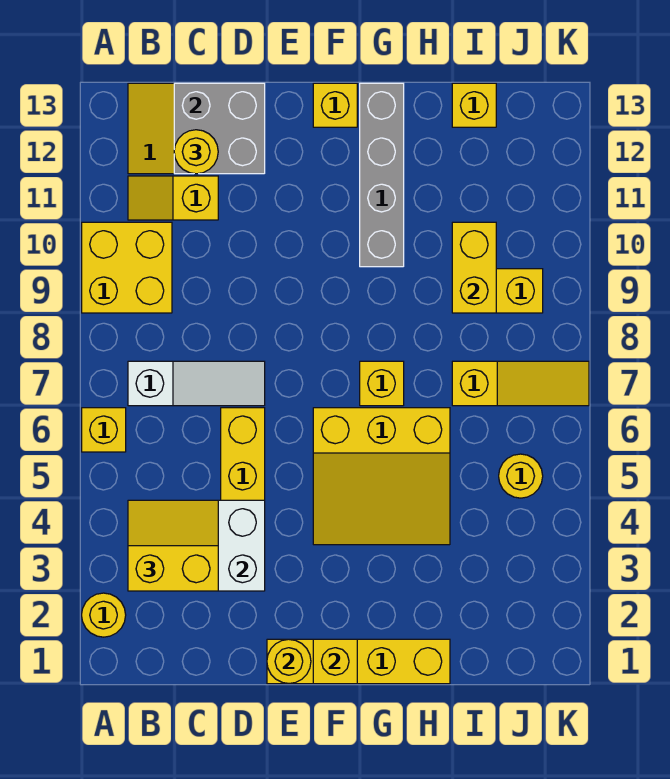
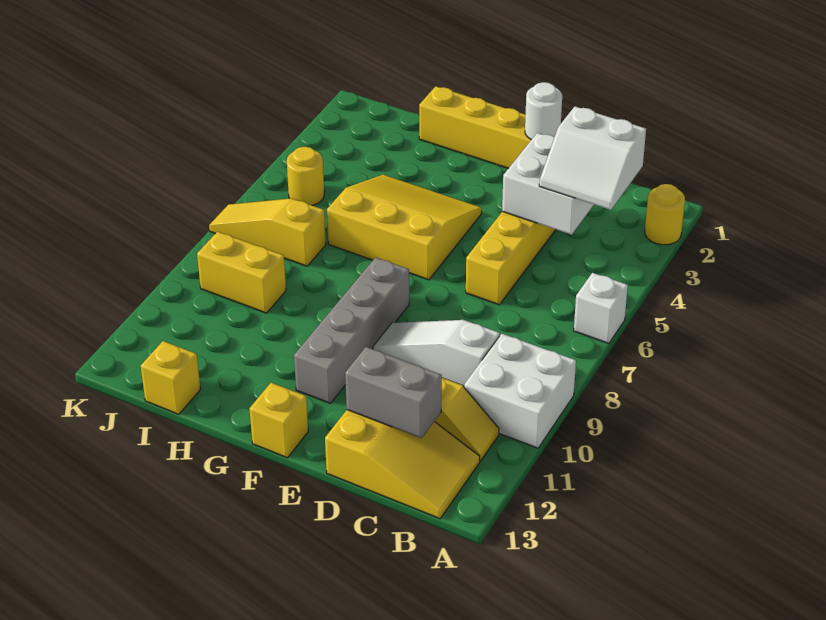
yellow brick A6 level 1 -> white brick A6 level 1
yellow brick A9:B10 level 1 -> white brick A9:B10 level 1
yellow slope B3:C4 level 3 top 3 -> white slope B3:C4 level 3 top 3
white slope B7:D7 level 1 top B -> white slope C9:E9 level 1 top C
grey brick C12:D13 level 2 -> grey brick C12:D12 level 2
yellow round brick C12 level 3 -> none
yellow round brick E1 level 2 -> white round brick E1 level 2
yellow brick F1 level 2 -> none
yellow brick G7 level 1 -> none
grey brick G10:G13 level 1 -> grey brick F8:F11 level 1
yellow brick I9:I10 level 2 -> none

